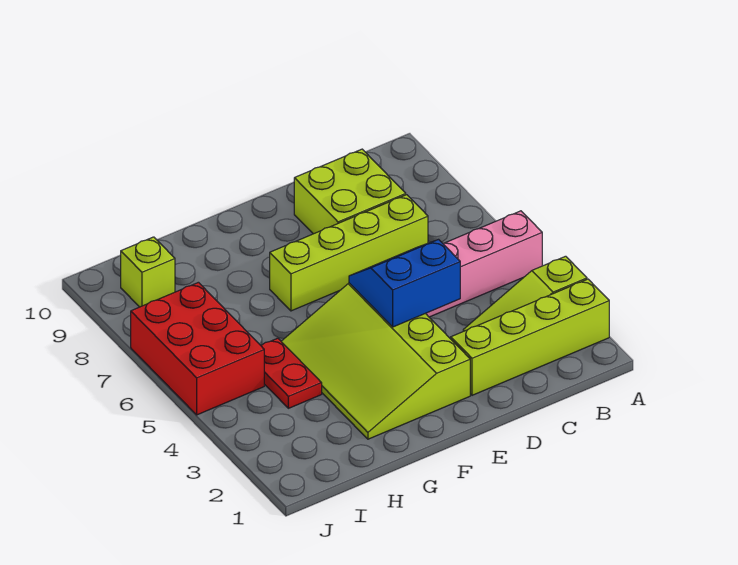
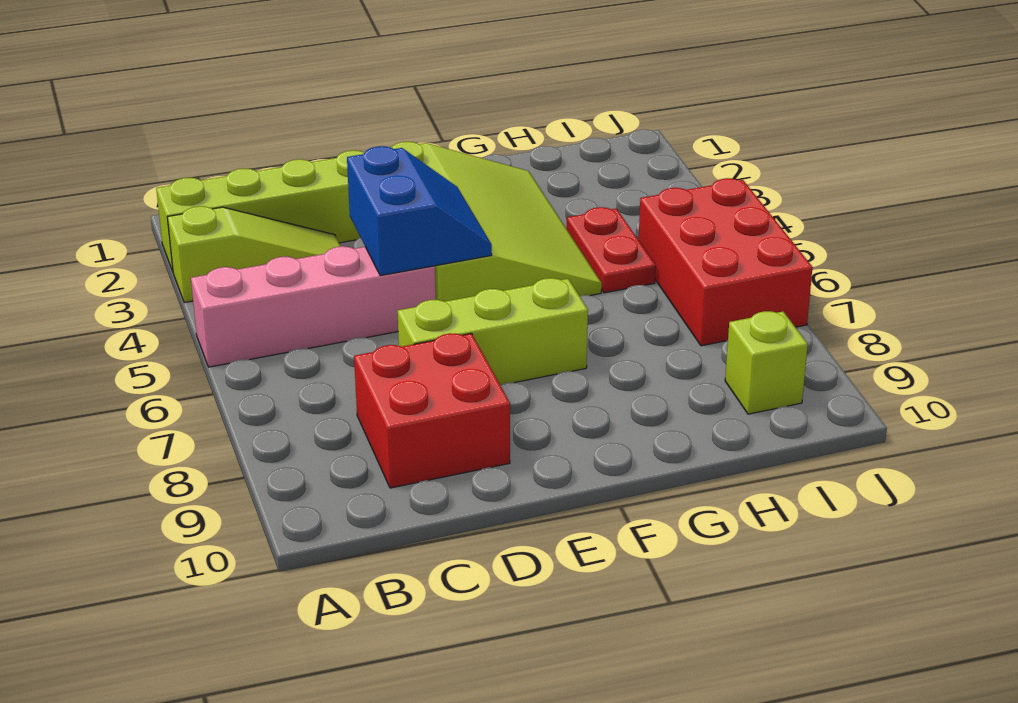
lime brick C7:F7 level 1 -> lime brick D7:F7 level 1
lime brick C8:D9 level 1 -> red brick C8:D9 level 1
blue slope D4:E5 level 2 top 4 -> blue slope D4:E5 level 2 top D

